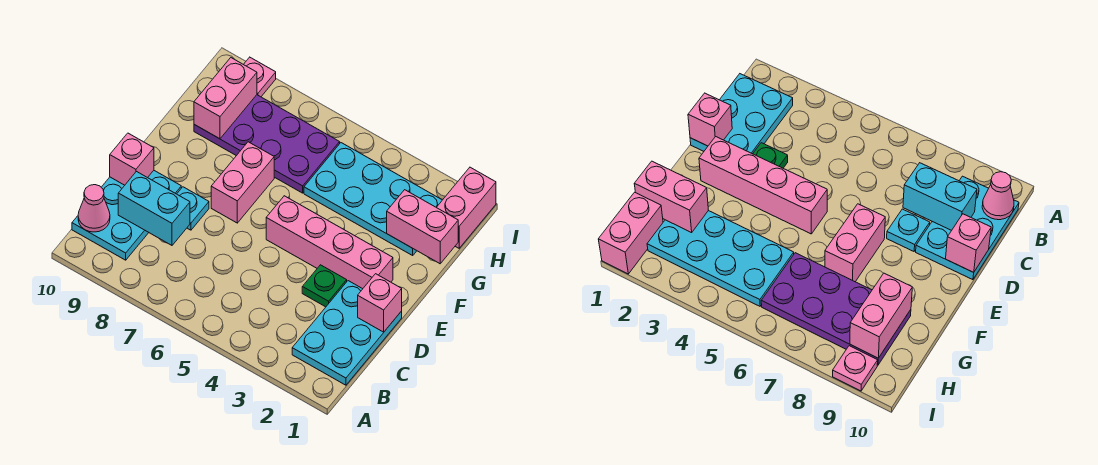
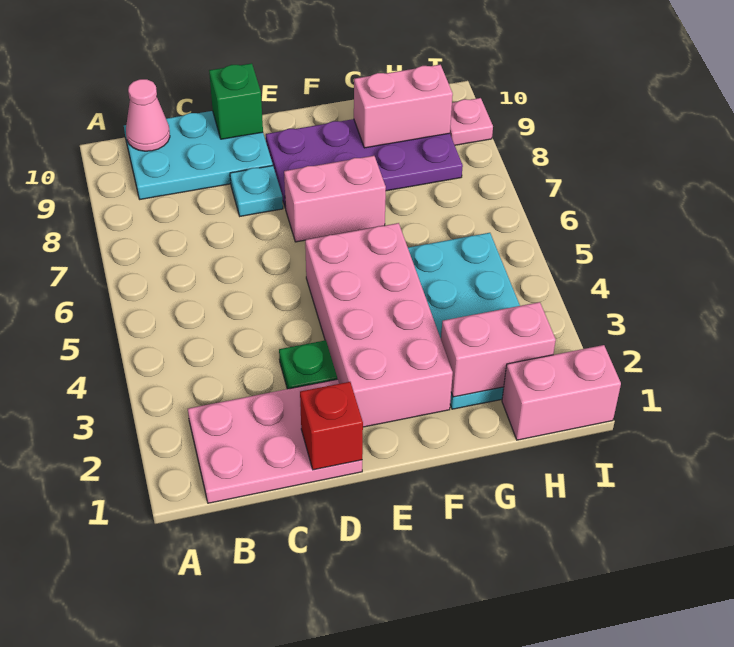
cyan plate B1:D2 level 1 -> pink plate B1:D2 level 1
cyan brick C8:C9 level 2 -> none
pink brick D1 level 2 -> red brick D1 level 2
pink brick D10 level 2 -> green brick D10 level 2
pink brick E2:E5 level 1 -> pink brick E2:F5 level 1
pink brick G1:G2 level 2 -> pink brick G2:H2 level 2
purple plate G6:H9 level 1 -> purple plate E8:H9 level 1

